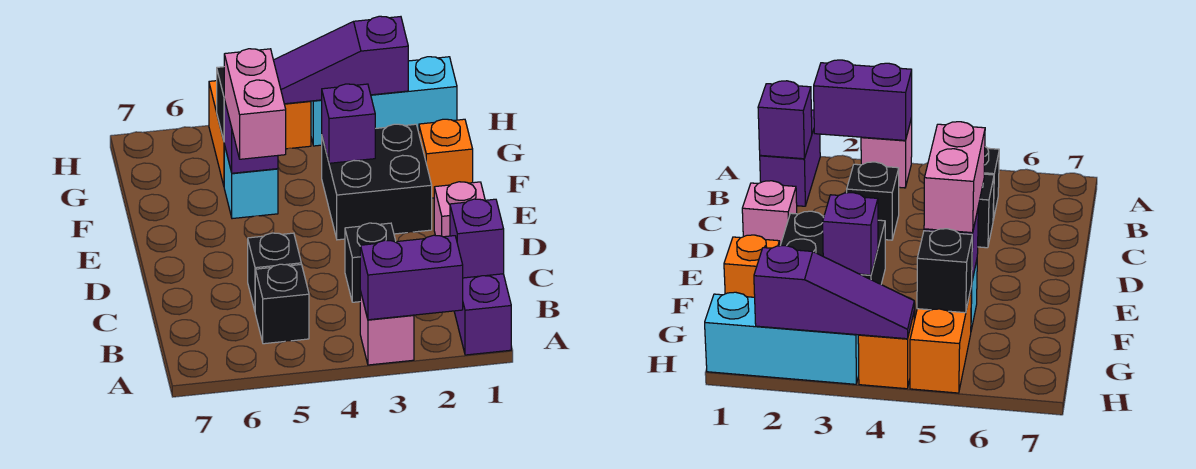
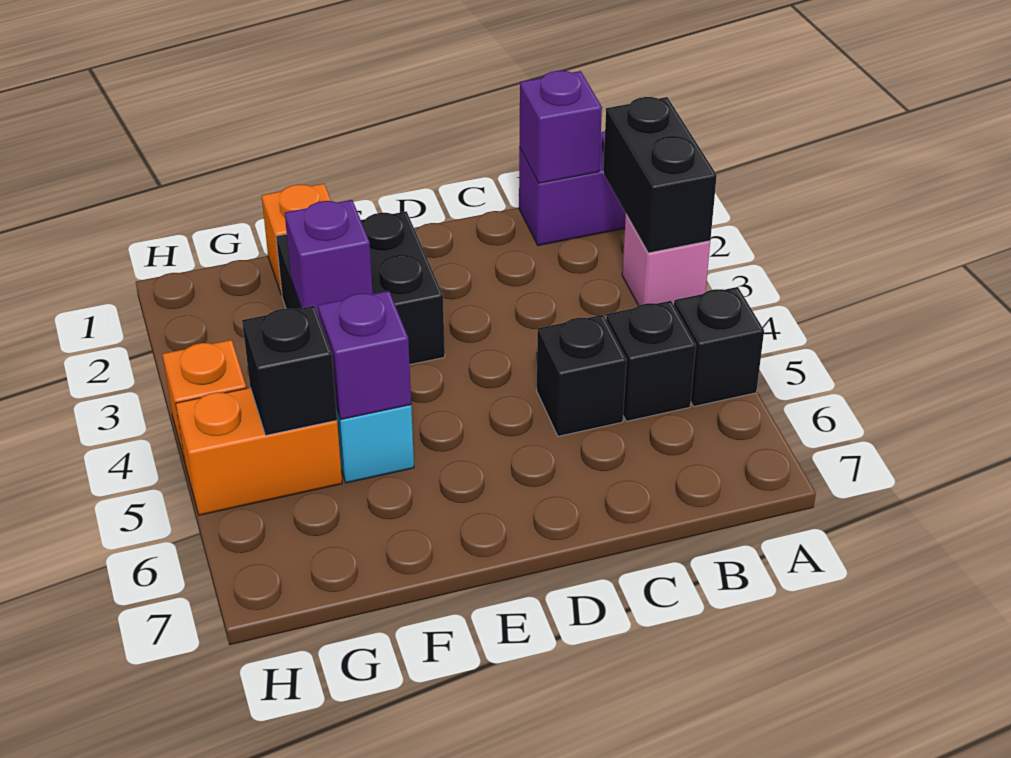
purple brick A2:A3 level 2 -> black brick A2:A3 level 2
black brick C3 level 1 -> black brick A5 level 1
pink brick D1 level 1 -> none
pink brick E5:F5 level 3 -> none
cyan brick H1:H3 level 1 -> none
purple slope H2:H4 level 2 top 2 -> none

